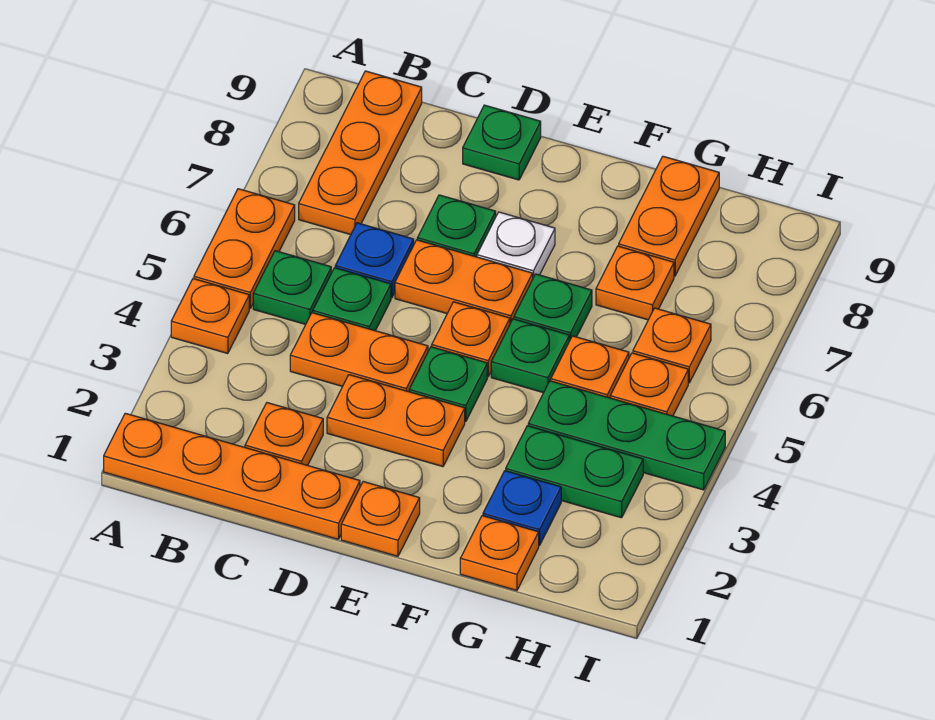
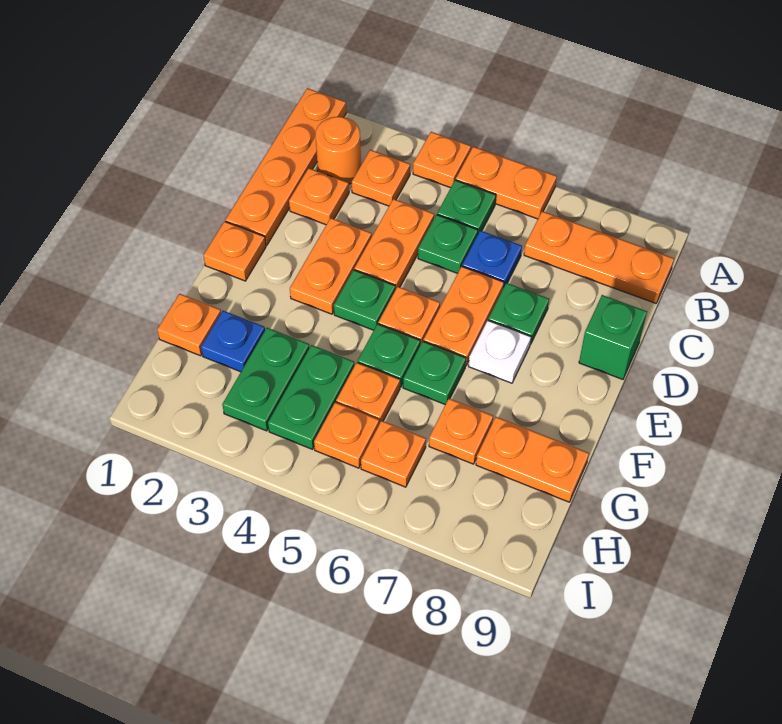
none -> orange round brick B2 level 1
none -> orange plate B3 level 1
green plate D9 level 1 -> green brick D9 level 1
green plate G4:I4 level 1 -> green plate G4:H4 level 1

